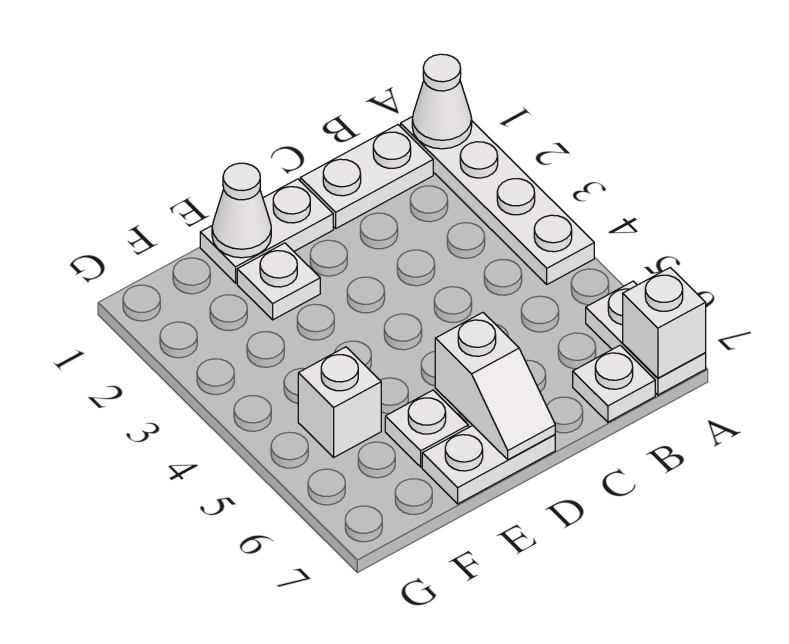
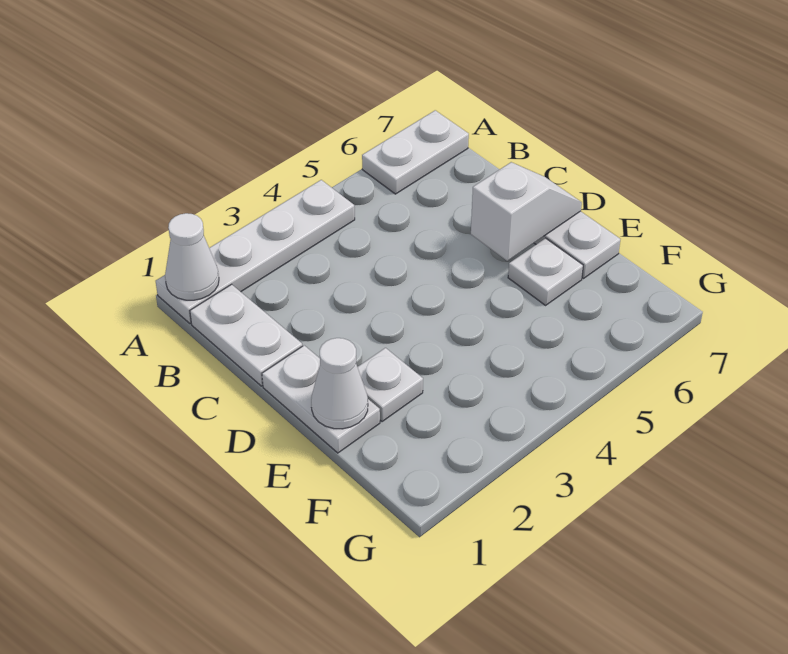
white brick A7 level 2 -> none
white plate B7 level 1 -> none
white brick F5 level 1 -> none

